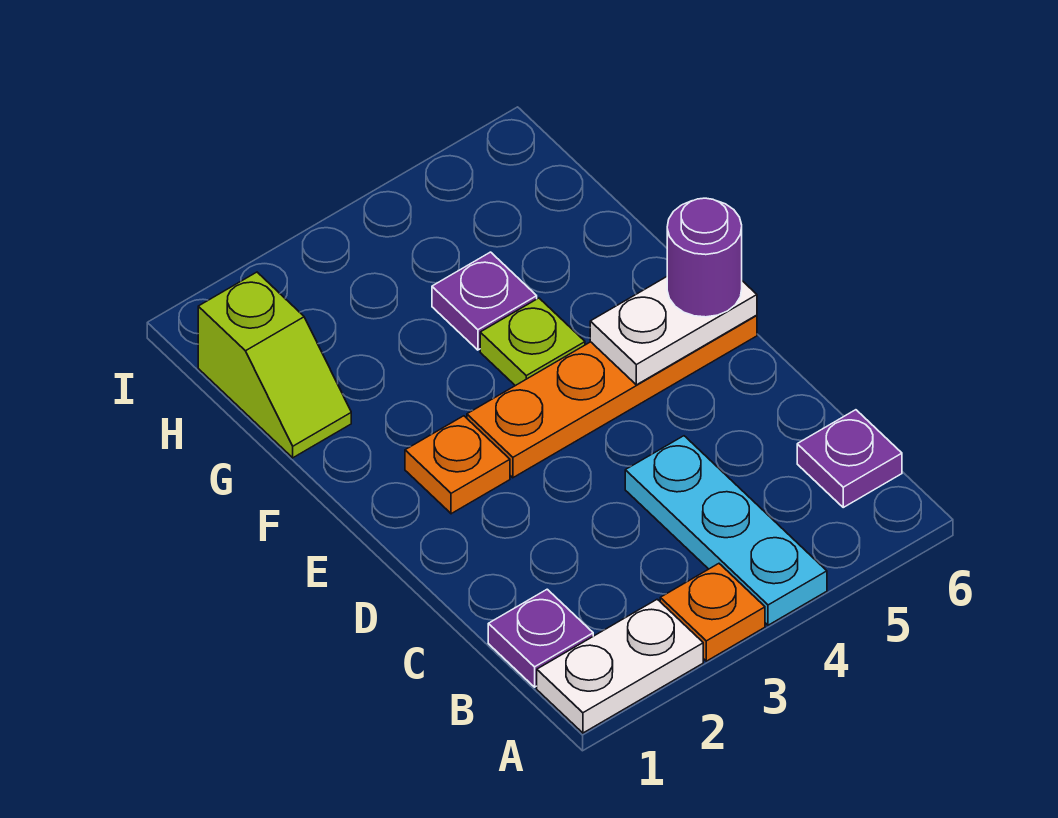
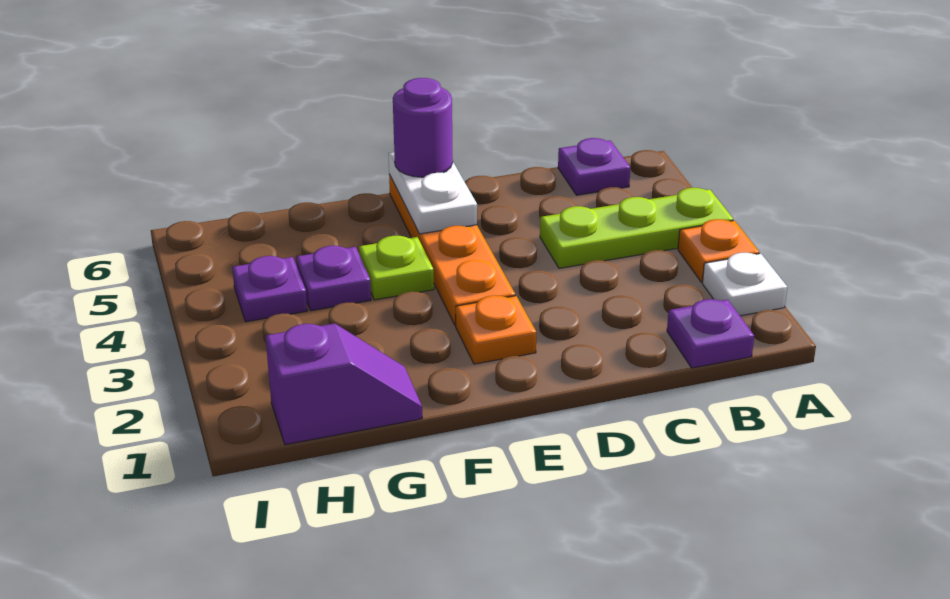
white plate A1:A2 level 1 -> white plate A2 level 1
cyan plate A4:C4 level 1 -> lime plate A4:C4 level 1
lime slope G1:H1 level 1 top H -> purple slope G1:H1 level 1 top H
none -> purple plate H4 level 1

